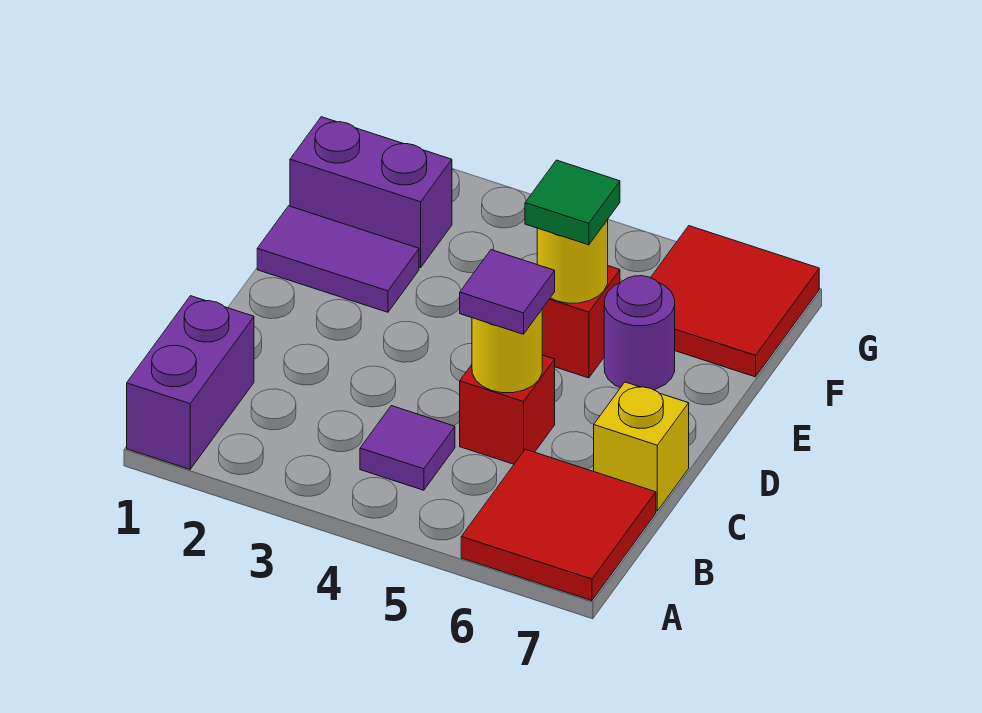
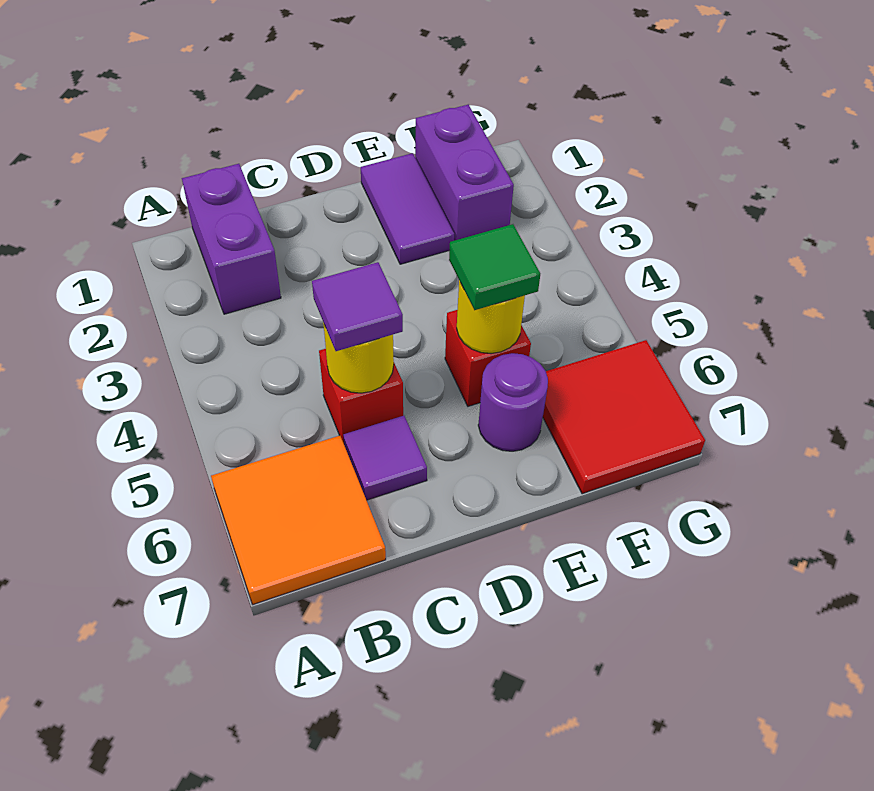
purple brick A1:B1 level 1 -> purple brick B1:B2 level 1
red tile A6:B7 level 1 -> orange tile A6:B7 level 1
purple tile B4 level 1 -> purple tile C6 level 1
yellow brick C7 level 1 -> none

